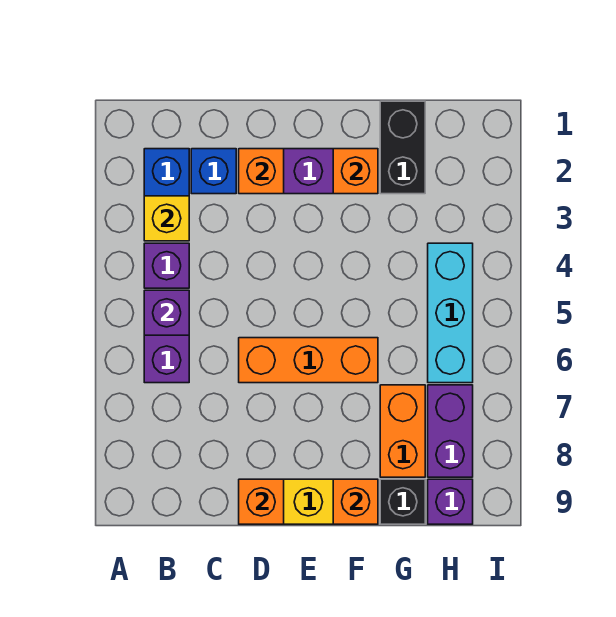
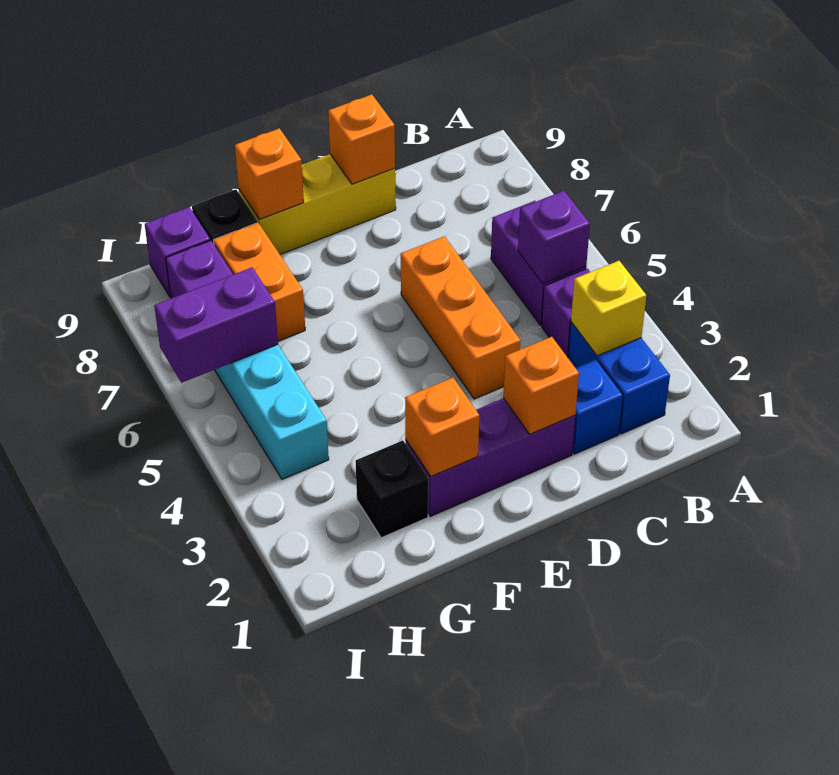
orange brick D6:F6 level 1 -> orange brick D4:D6 level 1
black brick G1:G2 level 1 -> black brick G2 level 1
none -> purple brick H6:I6 level 2

